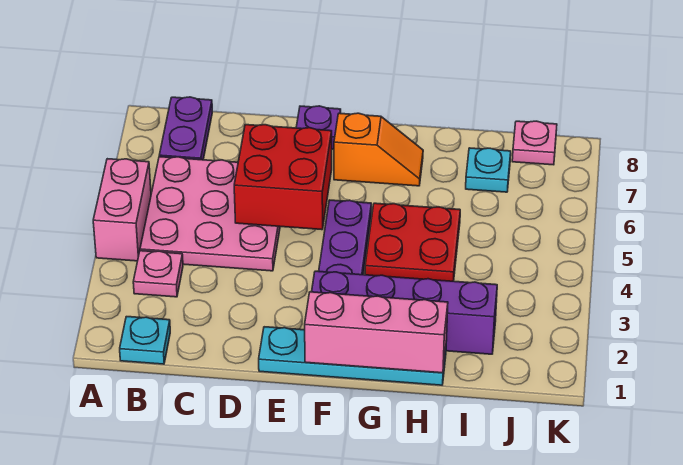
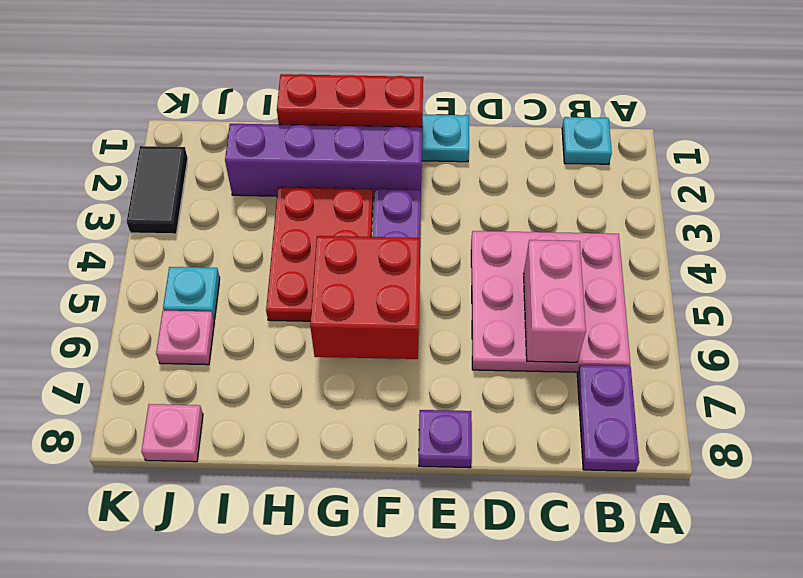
pink brick A4:A5 level 1 -> pink brick C5:C6 level 2
pink plate B3 level 1 -> pink plate J6 level 1
red brick D5:E6 level 2 -> red brick F5:G6 level 2
pink brick F1:H1 level 2 -> red brick F1:H1 level 2
orange slope F7:G7 level 1 top F -> none
red plate G4:H5 level 1 -> red plate G3:H5 level 1
cyan plate I7 level 1 -> cyan plate J5 level 1
none -> black tile K2:K3 level 1

